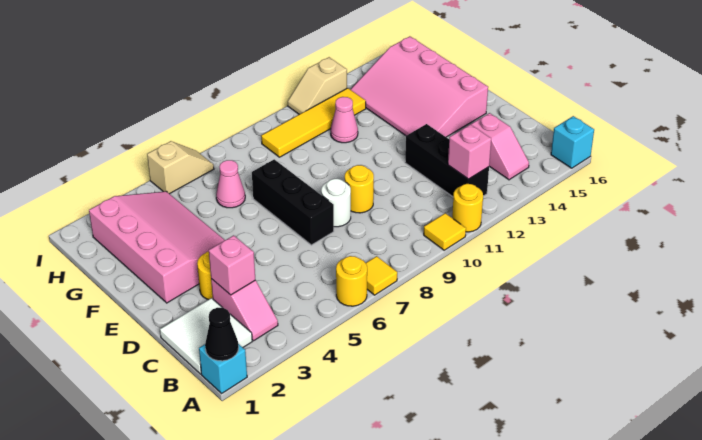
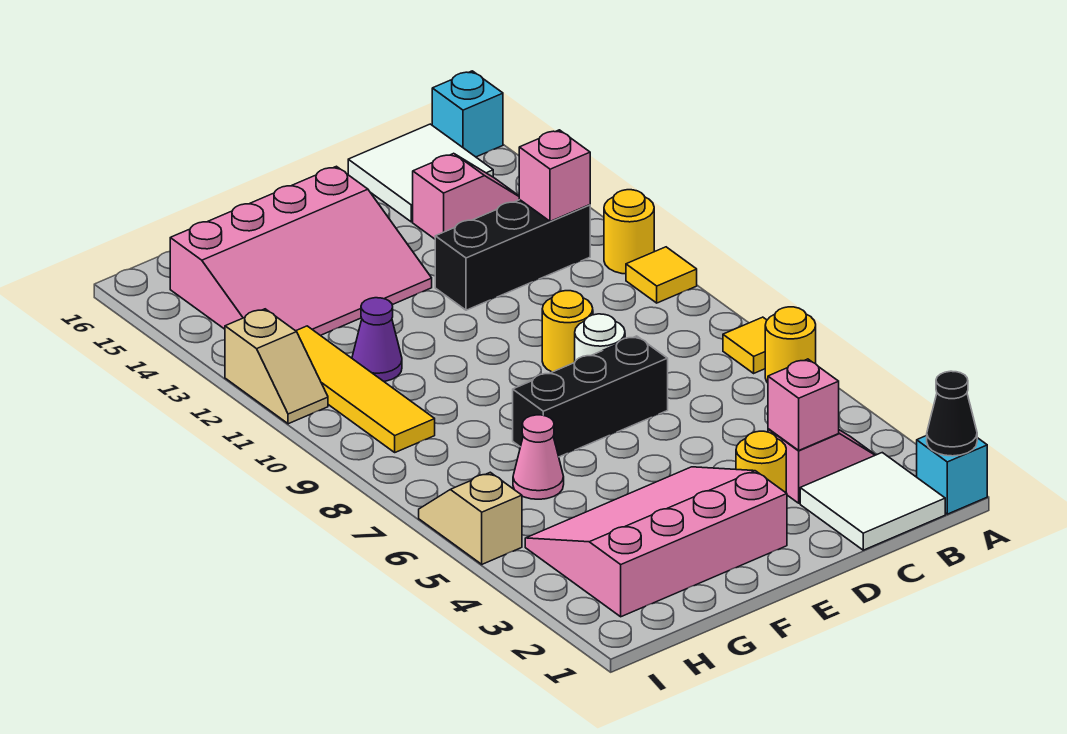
none -> white tile B15:C16 level 1
pink cone G11 level 1 -> purple cone G11 level 1

